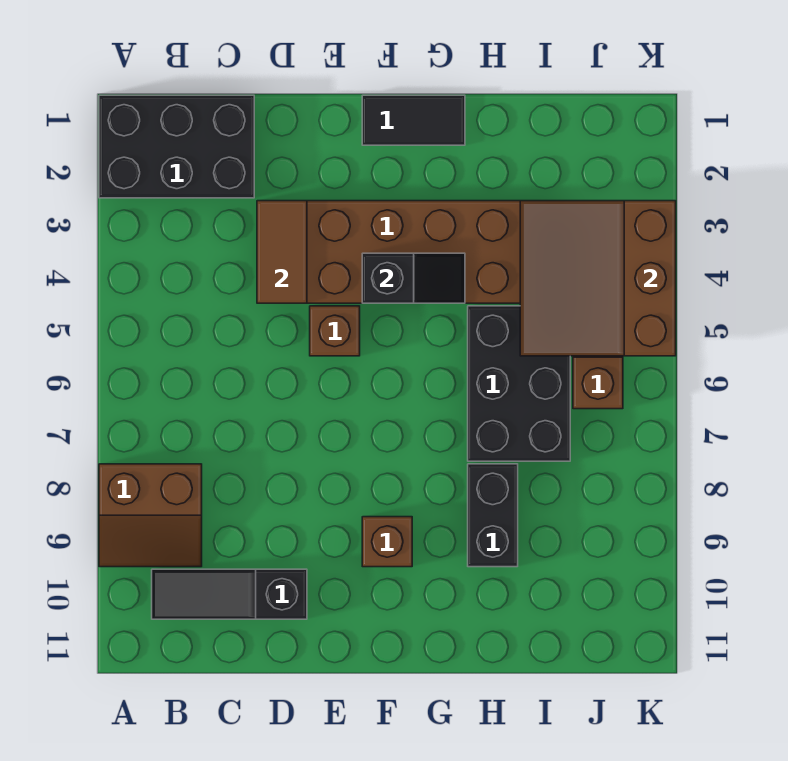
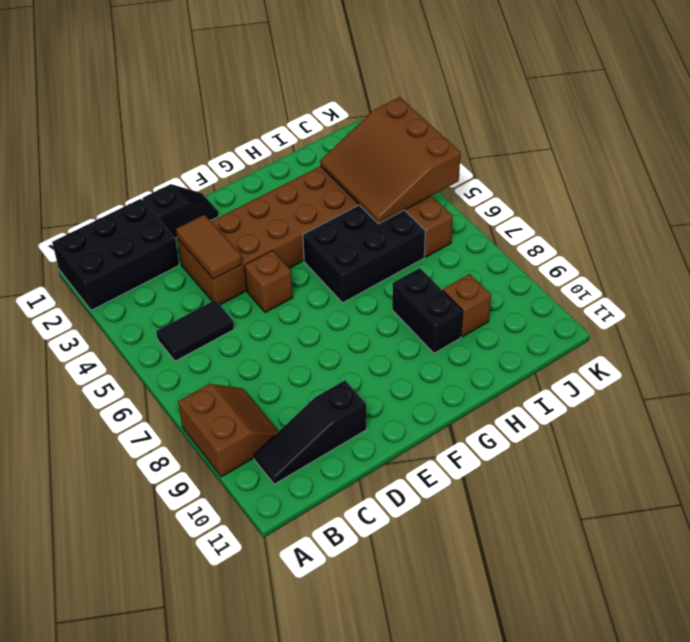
brown slope A8:B9 level 1 top 8 -> brown slope A8:B9 level 1 top A
black tile F1:G1 level 1 -> black tile B5:C5 level 1
black slope F4:G4 level 2 top F -> black slope D1:E1 level 1 top D
brown brick F9 level 1 -> brown brick I9 level 1
black brick H5:I7 level 1 -> black brick G5:I6 level 1

